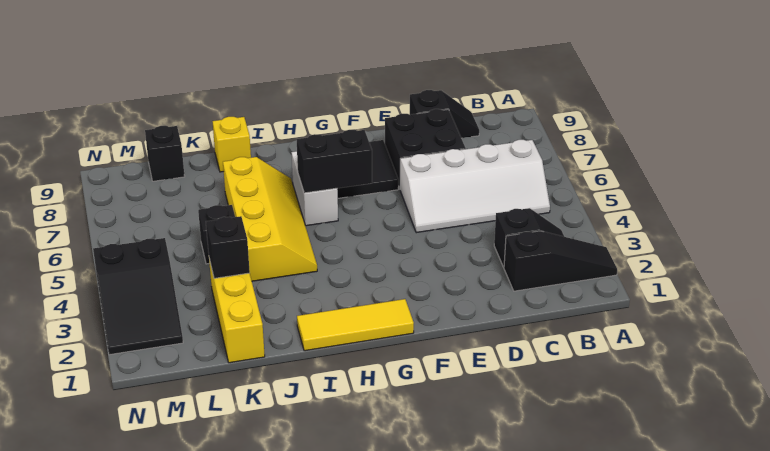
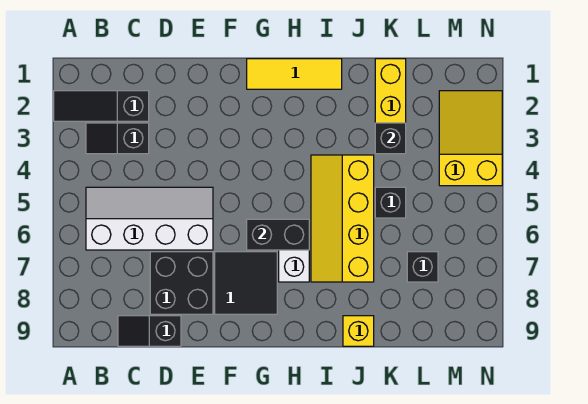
black brick L9 level 1 -> black brick L7 level 1
black slope M2:N4 level 1 top 4 -> yellow slope M2:N4 level 1 top 4

